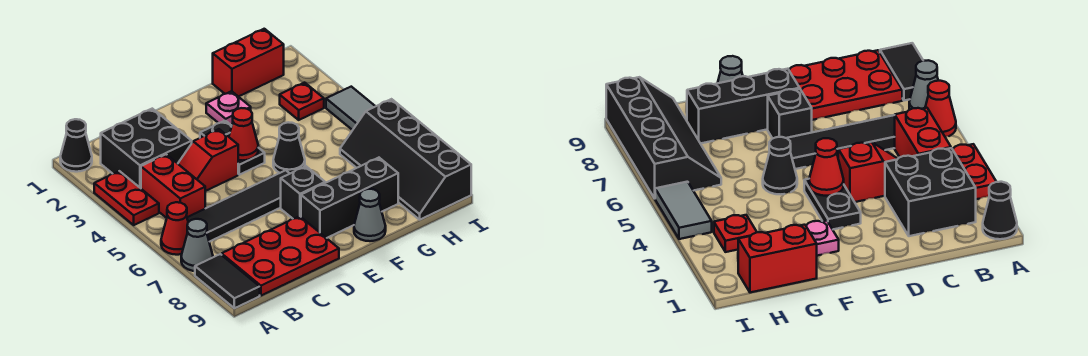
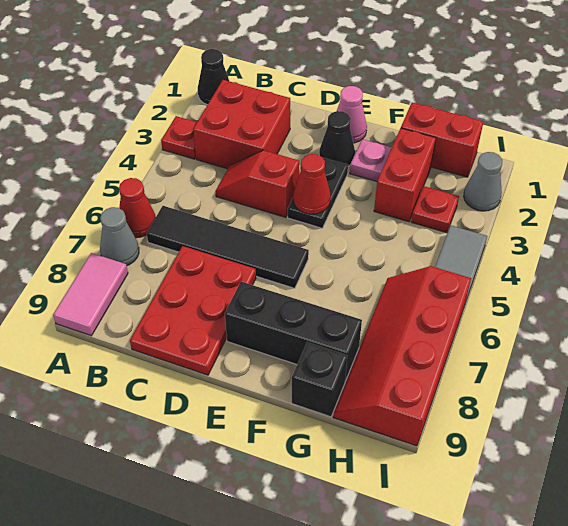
red plate A3:A4 level 1 -> red plate A3 level 1
black tile A8:A9 level 1 -> pink tile A8:A9 level 1
black brick B2:C3 level 1 -> red brick B2:C3 level 1
red brick B4:B5 level 1 -> red brick G2:G3 level 1
red plate B8:D9 level 1 -> red plate C7:D9 level 1
none -> pink cone E1 level 1
black brick E7 level 1 -> black brick G9 level 1
black cone F5 level 1 -> black cone E2 level 1
grey cone F9 level 1 -> grey cone I2 level 1
black slope H6:I9 level 1 top I -> red slope H6:I9 level 1 top I

